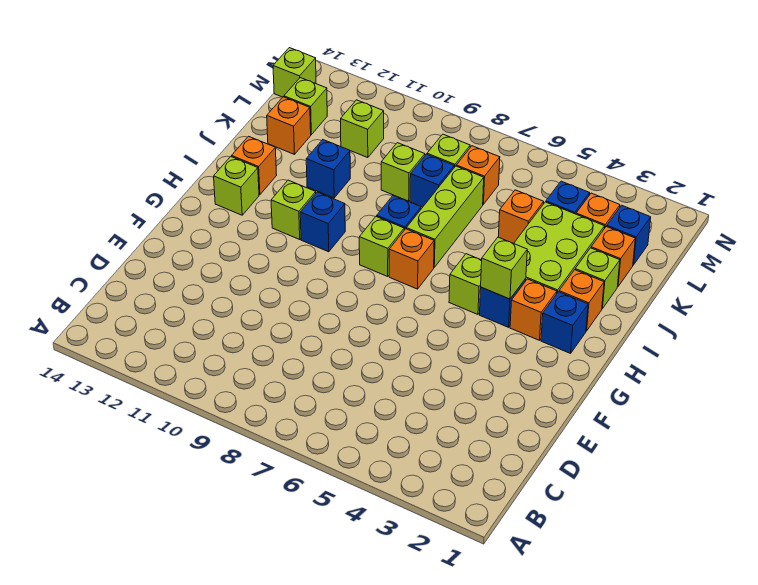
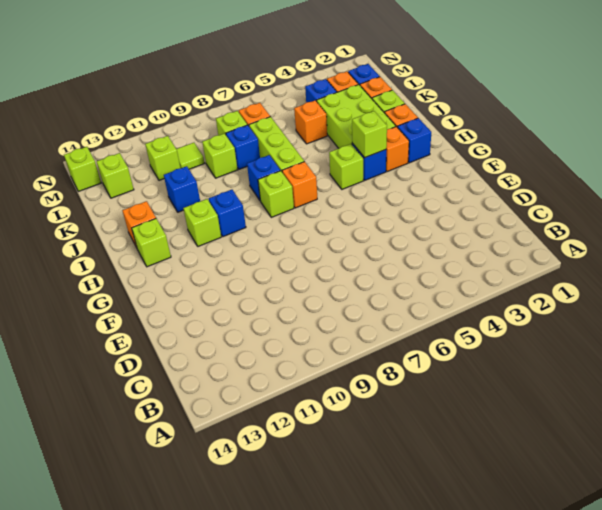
orange brick K13 level 1 -> none
none -> lime tile L10 level 1

